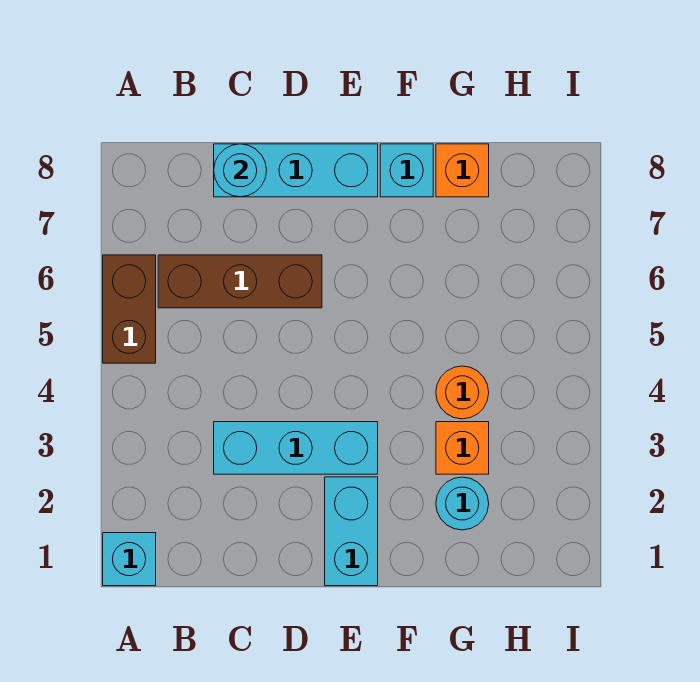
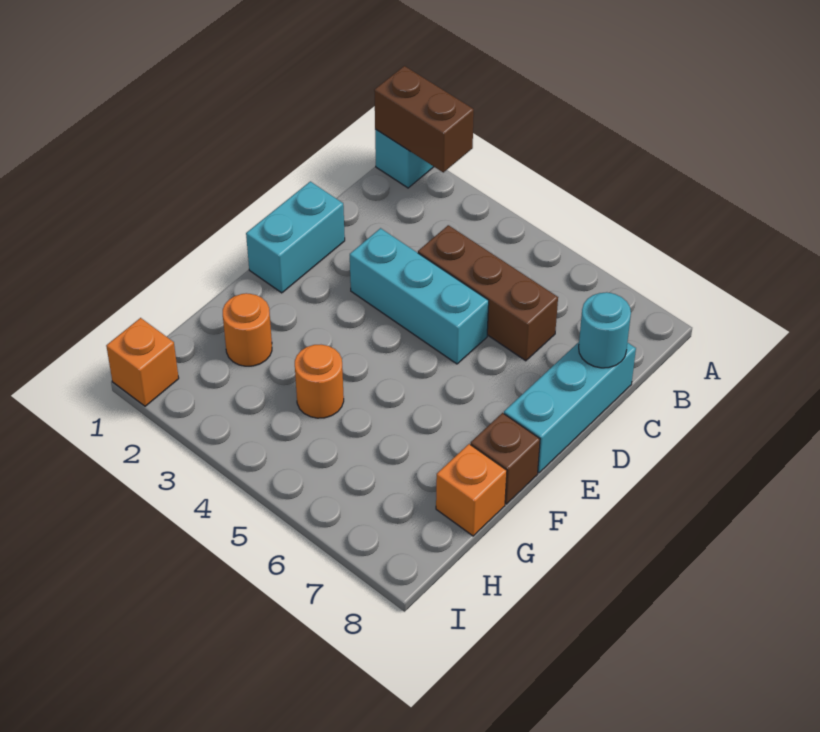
brown brick A5:A6 level 1 -> brown brick A1:A2 level 2
brown brick B6:D6 level 1 -> brown brick C4:C6 level 1
cyan brick C3:E3 level 1 -> cyan brick D3:D5 level 1
cyan brick E1:E2 level 1 -> cyan brick D1:E1 level 1
cyan brick F8 level 1 -> brown brick F8 level 1
cyan round brick G2 level 1 -> orange round brick G2 level 1
orange brick G3 level 1 -> orange brick I1 level 1

